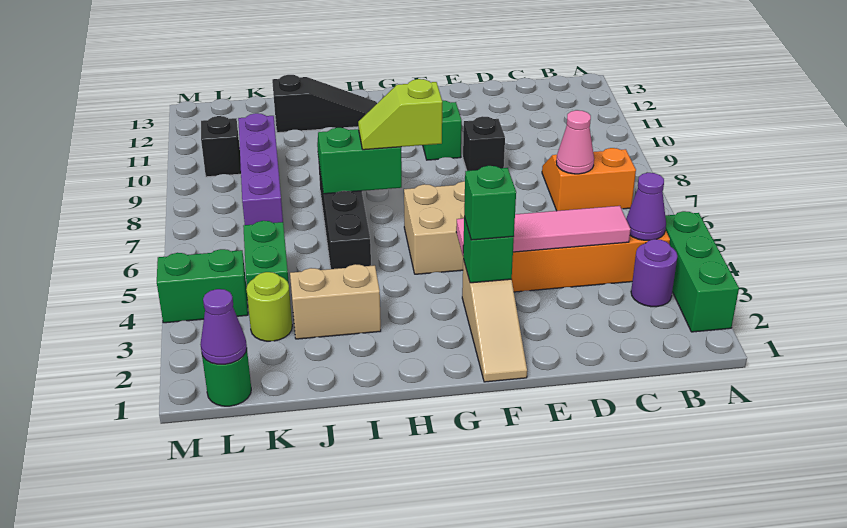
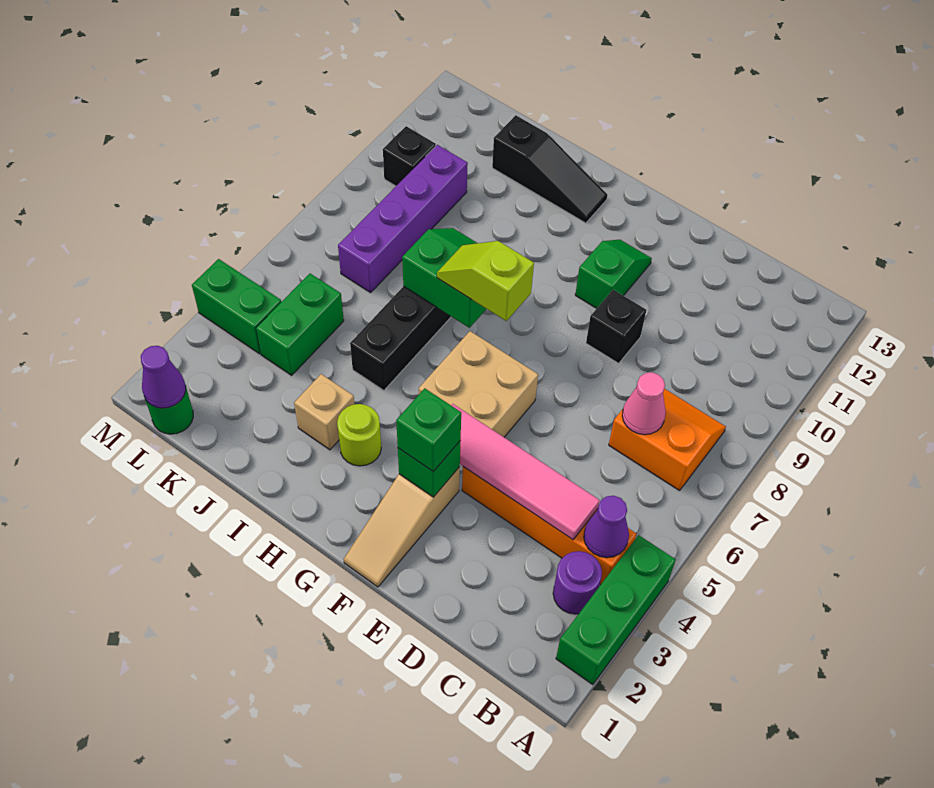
tan brick I3:J3 level 1 -> tan brick I3 level 1
lime round brick K3 level 1 -> lime round brick H3 level 1

